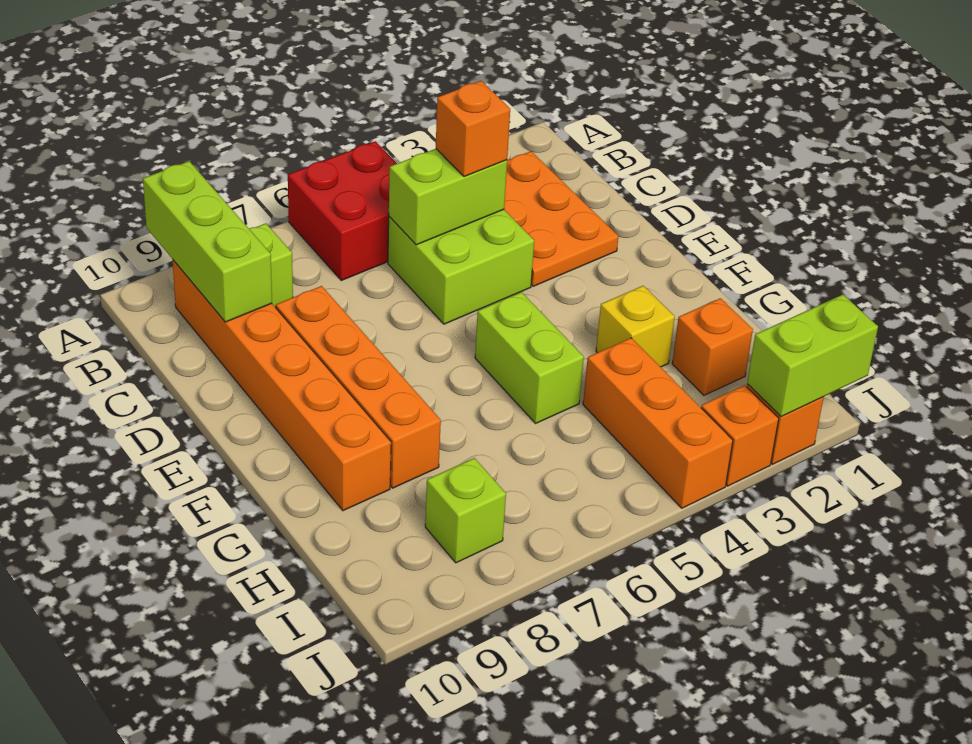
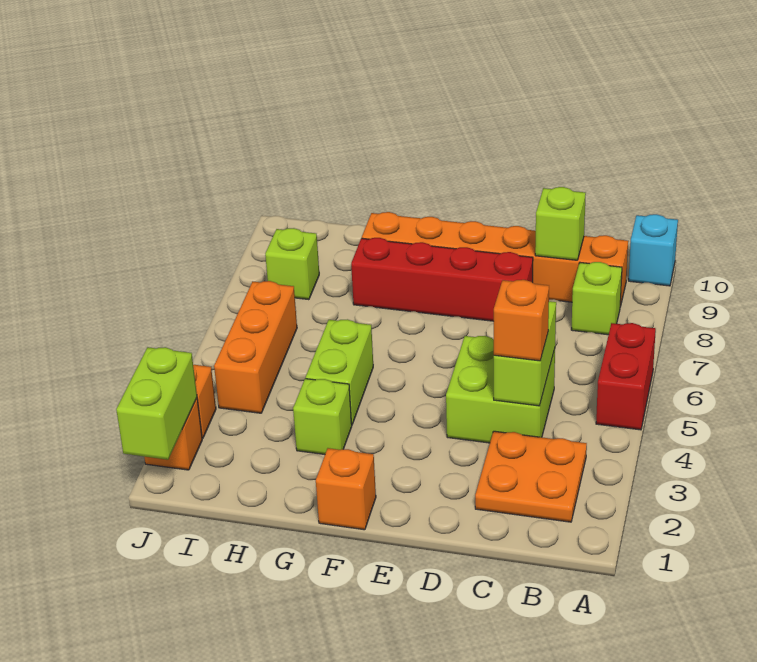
red brick A5:B6 level 1 -> red brick A5:A6 level 1
lime brick A9:C9 level 2 -> lime brick C9 level 2
none -> cyan brick A10 level 1
orange plate B2:D3 level 1 -> orange plate B2:C3 level 1
orange brick D8:G8 level 1 -> red brick D8:G8 level 1
lime brick F5:G5 level 1 -> lime brick G4:G5 level 1
yellow brick G3 level 1 -> lime brick G3 level 1
orange brick H2 level 1 -> orange brick F1 level 1
orange brick H4:J4 level 1 -> orange brick I4:I6 level 1

